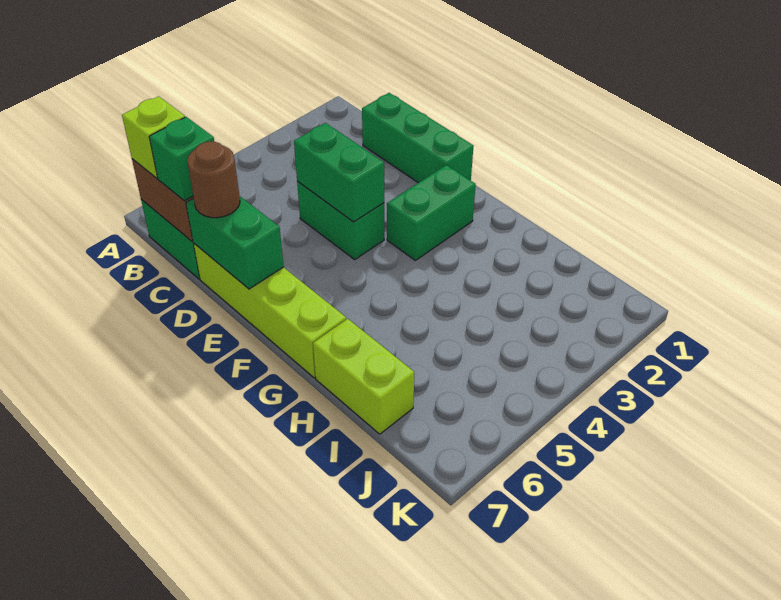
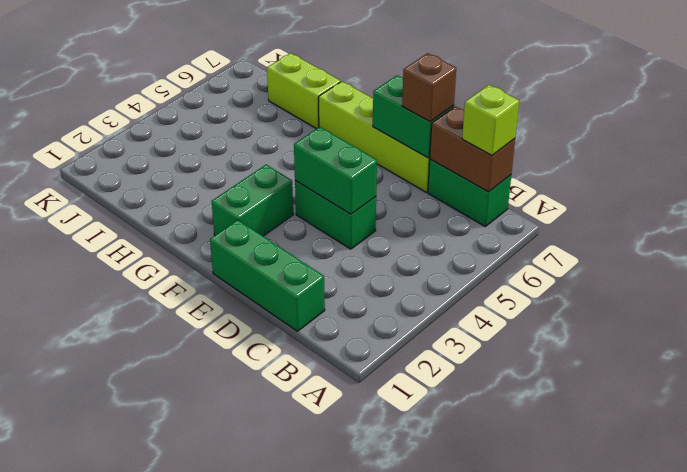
green brick C7 level 3 -> none
brown round brick D7 level 3 -> brown brick D7 level 3

